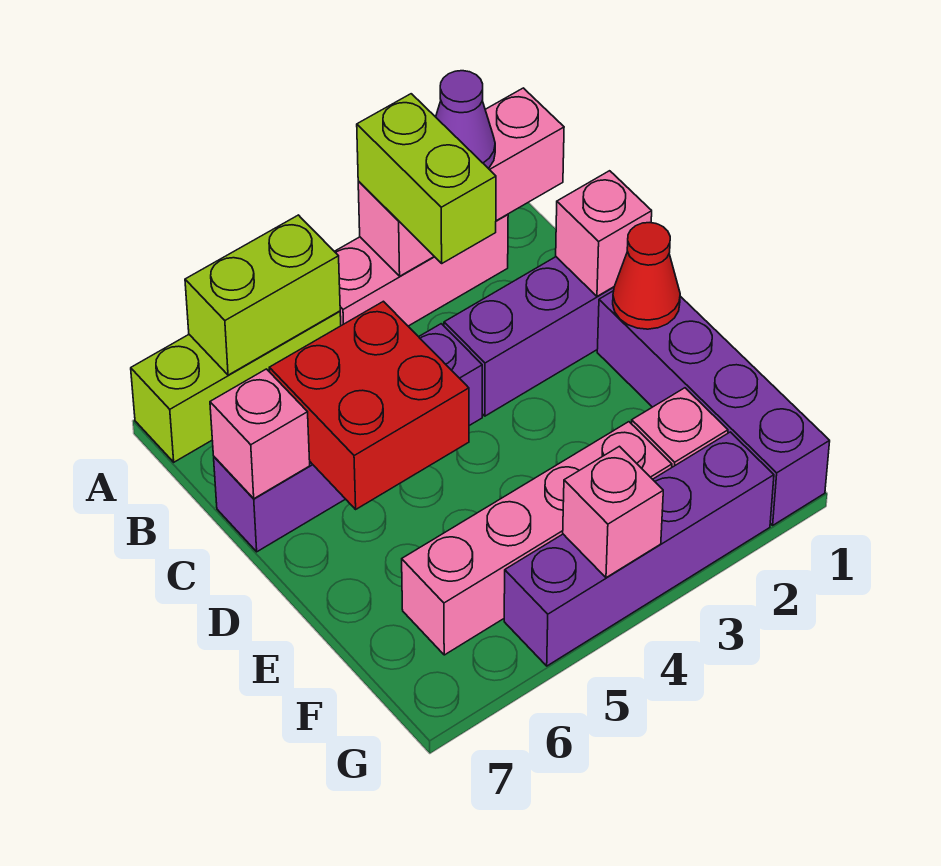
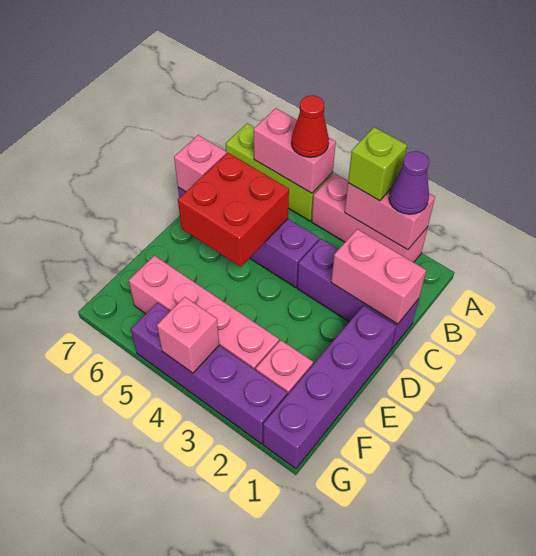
pink brick A1:A3 level 2 -> pink brick A2:A3 level 2
lime brick A3:B3 level 3 -> lime brick A3 level 3
lime brick A5:A6 level 2 -> pink brick A5:A6 level 2
pink brick C1 level 2 -> pink brick C1:C2 level 2
red cone D1 level 2 -> red cone A5 level 3

